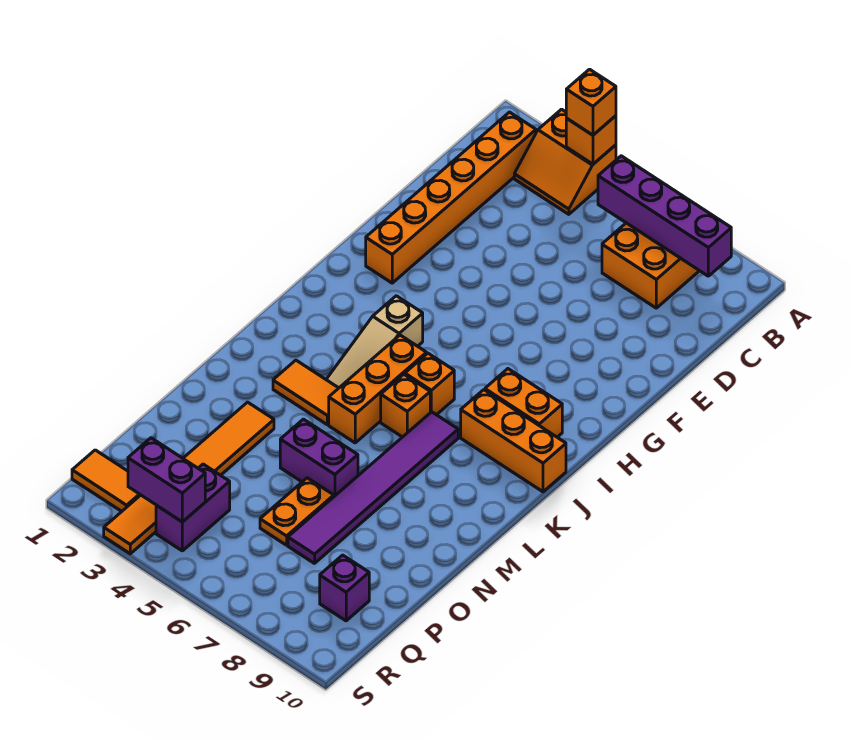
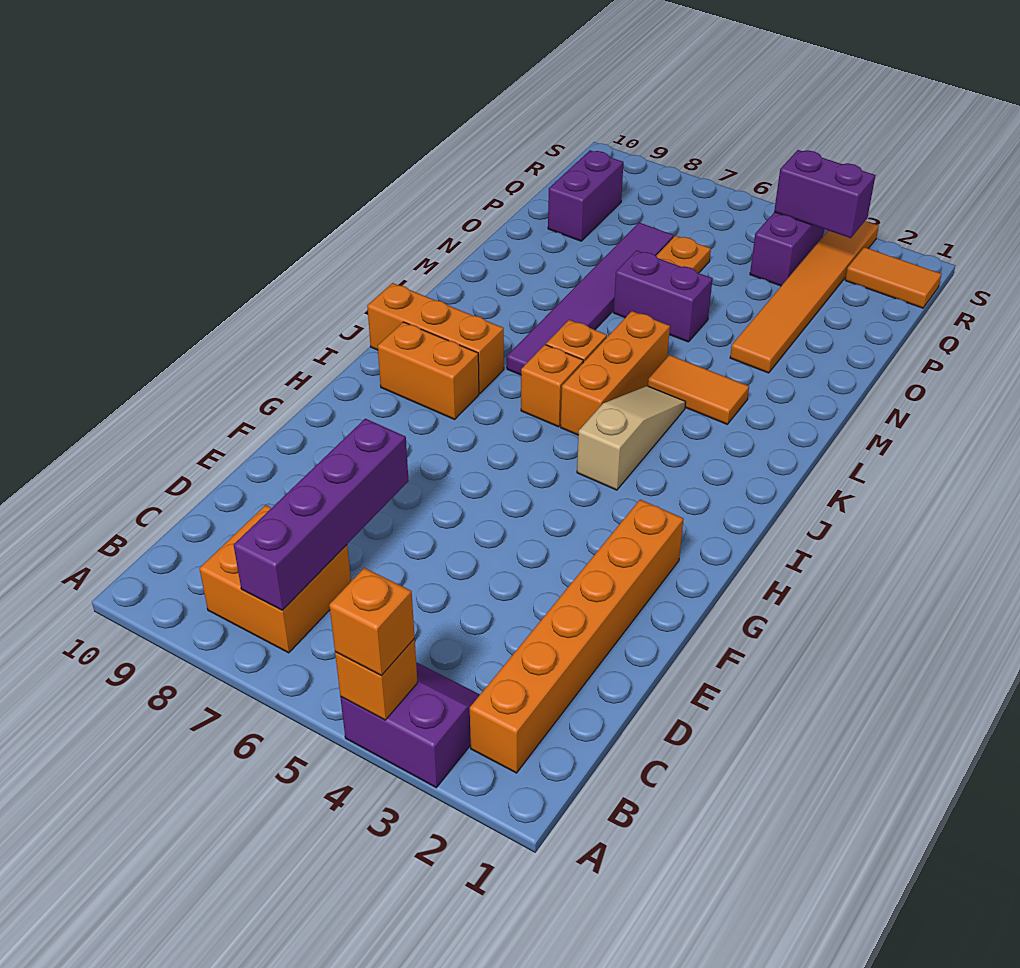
orange slope A3:B4 level 1 top A -> purple slope A3:B4 level 1 top A
purple brick B6:B9 level 2 -> purple brick B7:E7 level 2
purple brick Q9 level 1 -> purple brick P9:Q9 level 1

